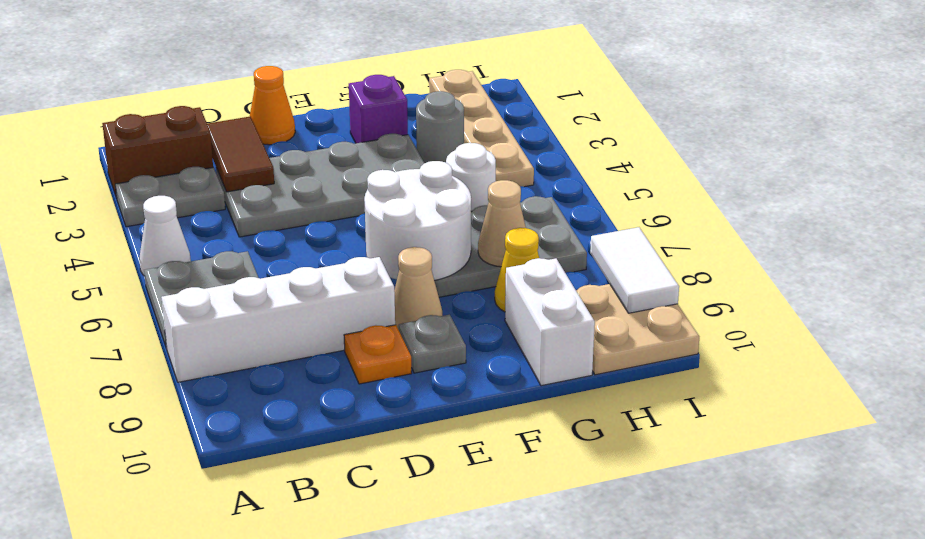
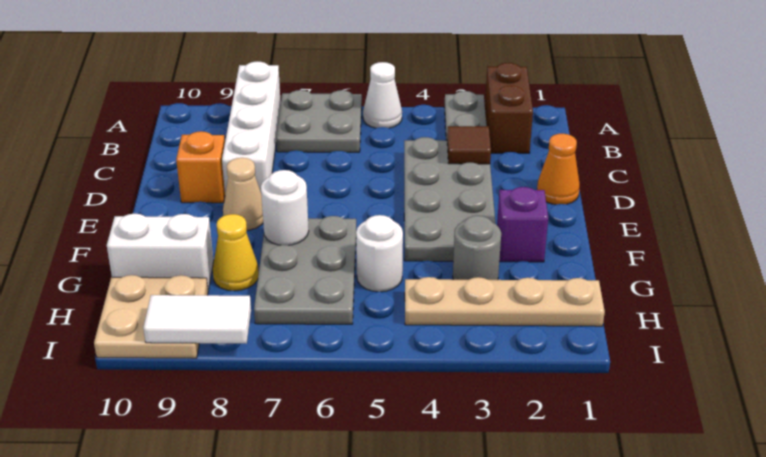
brown tile C2:C3 level 2 -> brown tile C3 level 2
orange plate D9 level 1 -> orange brick D9 level 1
white round brick E6:F7 level 2 -> white round brick F7 level 2
grey plate E9 level 1 -> none
tan cone G7 level 2 -> none

